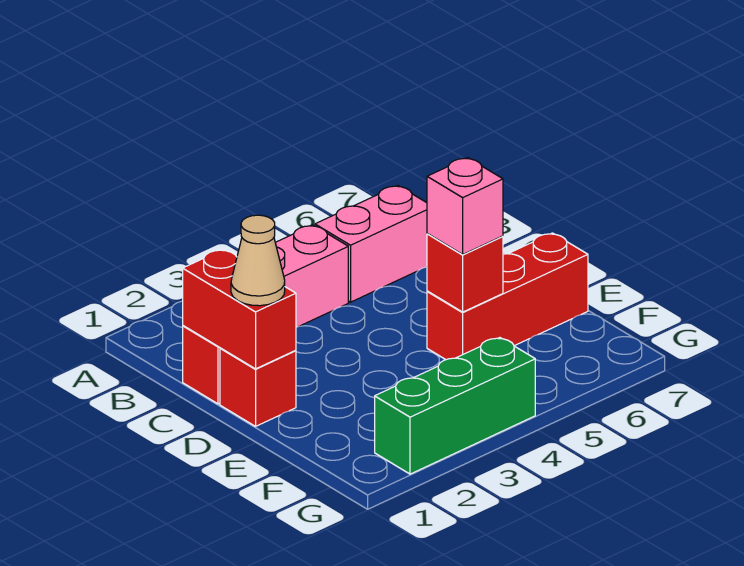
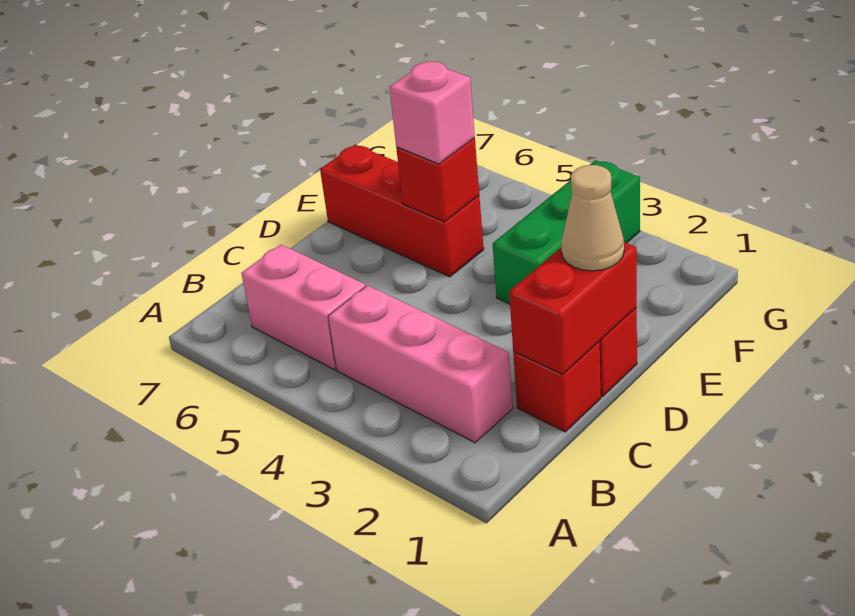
green brick G2:G4 level 1 -> green brick E3:G3 level 1

